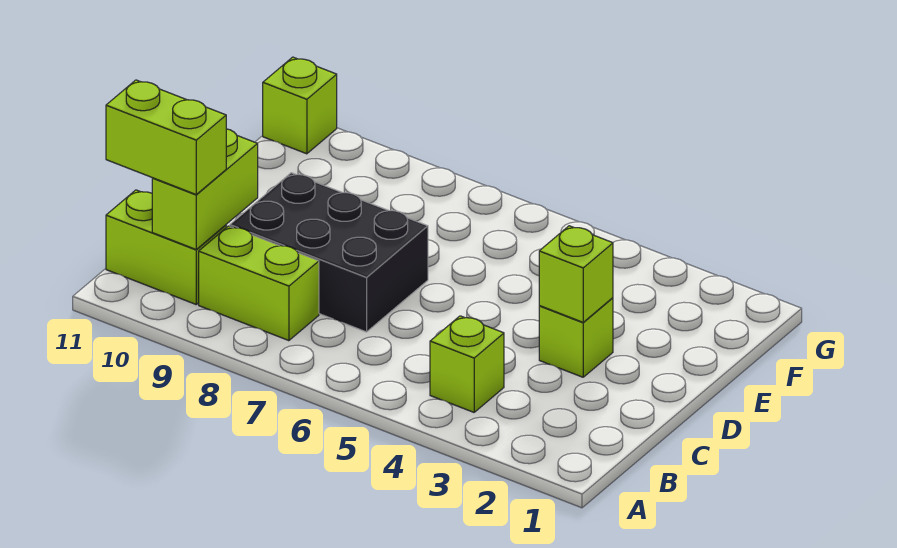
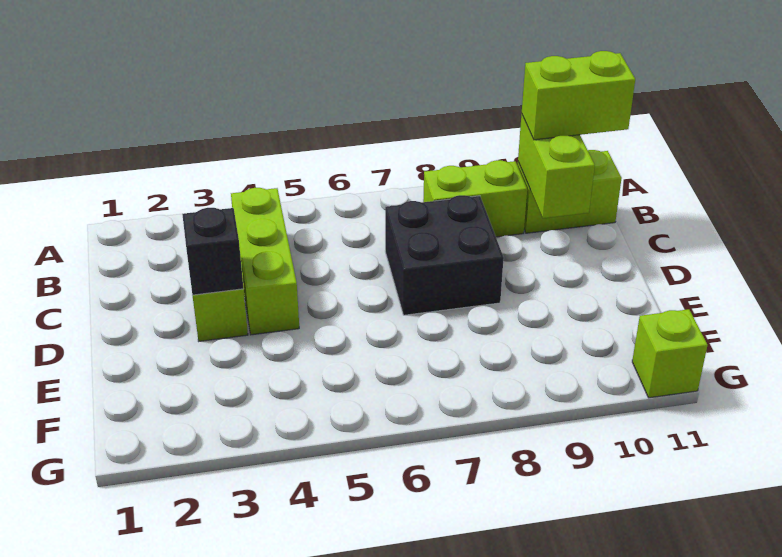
lime brick B4 level 1 -> lime brick B4:D4 level 1
black brick C7:D9 level 1 -> black brick C7:D8 level 1
lime brick D3 level 2 -> black brick D3 level 2

